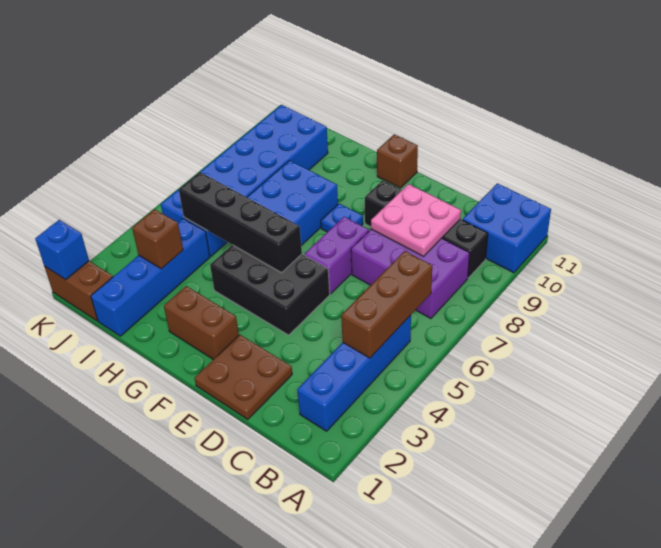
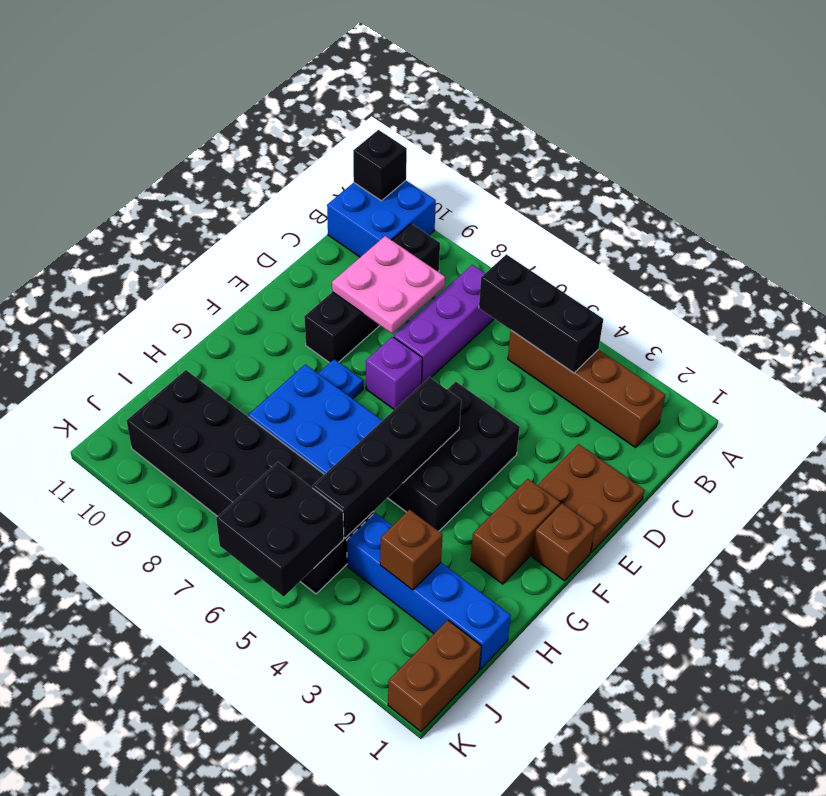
none -> black brick A11 level 2
blue brick B2:B5 level 1 -> brown brick B2:B5 level 1
brown brick B4:B6 level 2 -> black brick B4:B6 level 2
purple brick B7:D8 level 1 -> purple brick B7:D7 level 1
purple brick E6:E7 level 1 -> purple brick E7 level 1
brown brick F11 level 1 -> brown brick F1 level 1
blue brick I5:J10 level 1 -> black brick I5:J10 level 1
none -> black brick J5:K6 level 2
blue brick K1 level 2 -> none

